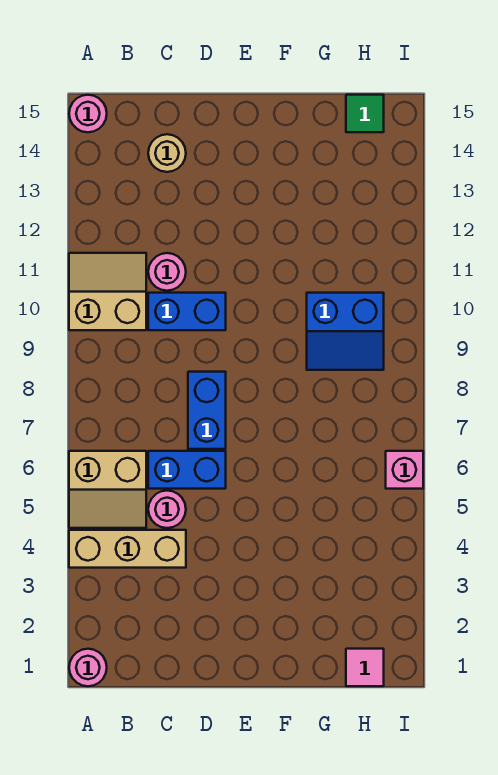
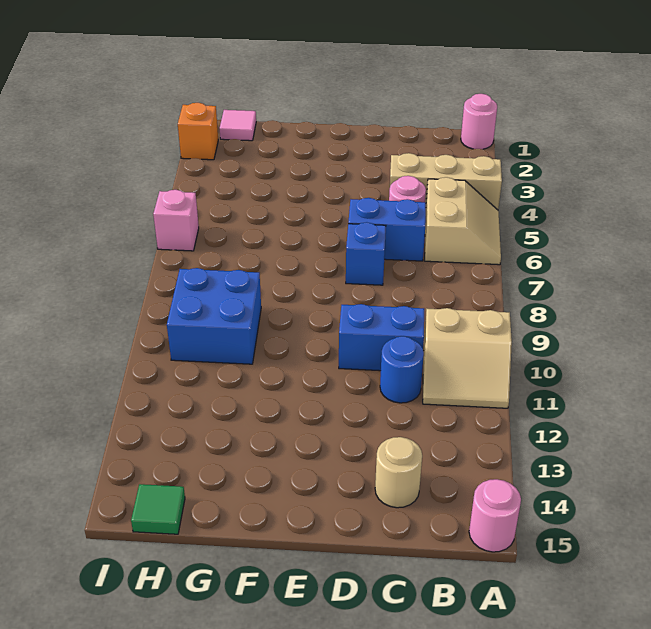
tan slope A5:B6 level 1 top 6 -> tan slope A5:B6 level 1 top B
pink round brick C11 level 1 -> blue round brick C11 level 1
blue brick D7:D8 level 1 -> blue brick D7 level 1
blue slope G9:H10 level 1 top 10 -> blue brick G9:H10 level 1
none -> orange brick I2 level 1

